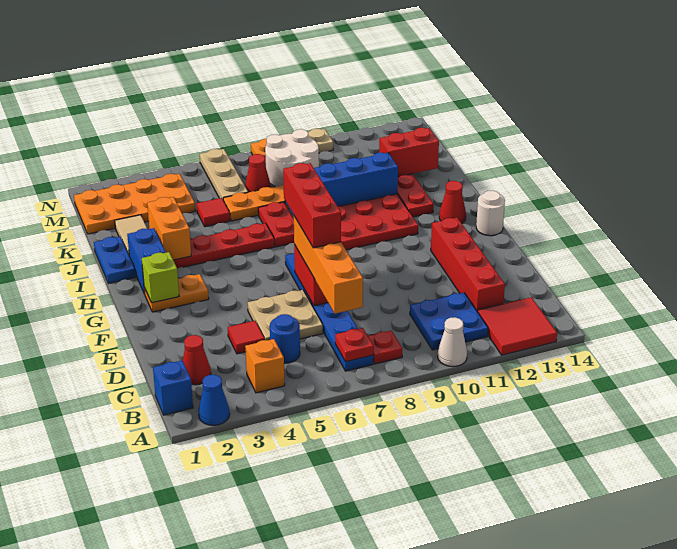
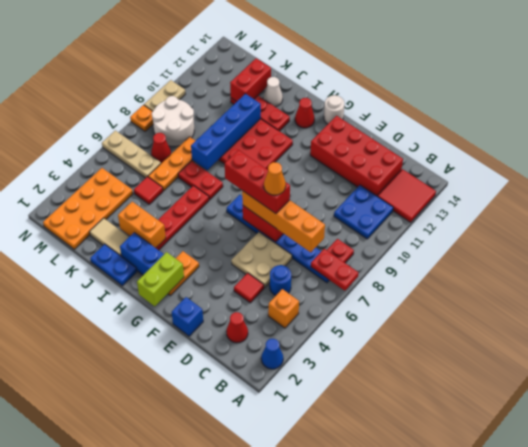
white cone A10 level 1 -> white cone J13 level 1
blue brick B1 level 1 -> blue brick E1 level 1
red plate B7 level 2 -> red plate A7:B7 level 2
red brick C12:F12 level 1 -> red brick C12:F13 level 1
none -> orange cone E7 level 5
lime brick G2 level 2 -> lime brick G1:G2 level 2

